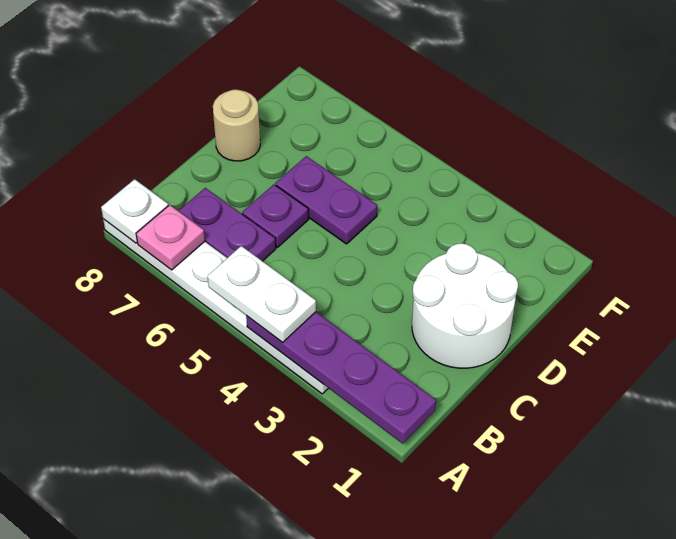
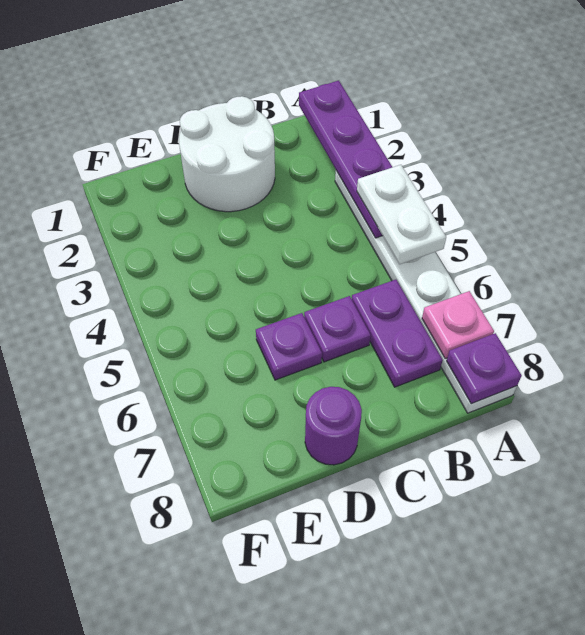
white plate A8 level 2 -> purple plate A8 level 2
purple plate D5:D6 level 1 -> purple plate D6 level 1
tan round brick D8 level 1 -> purple round brick D8 level 1

